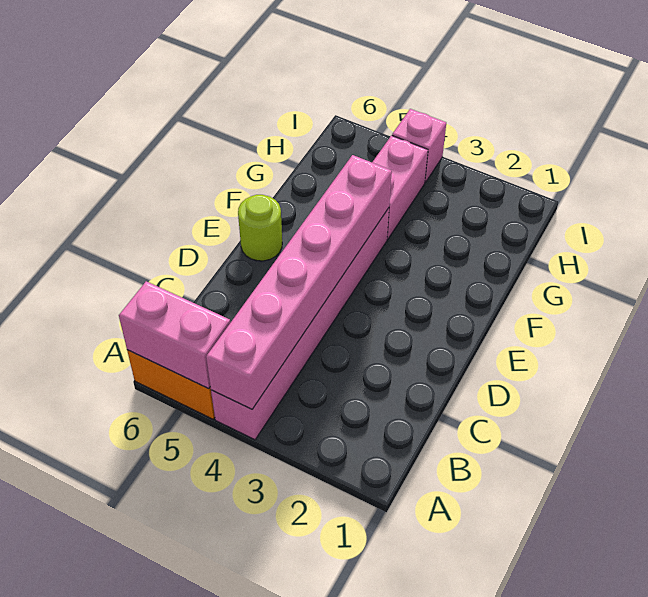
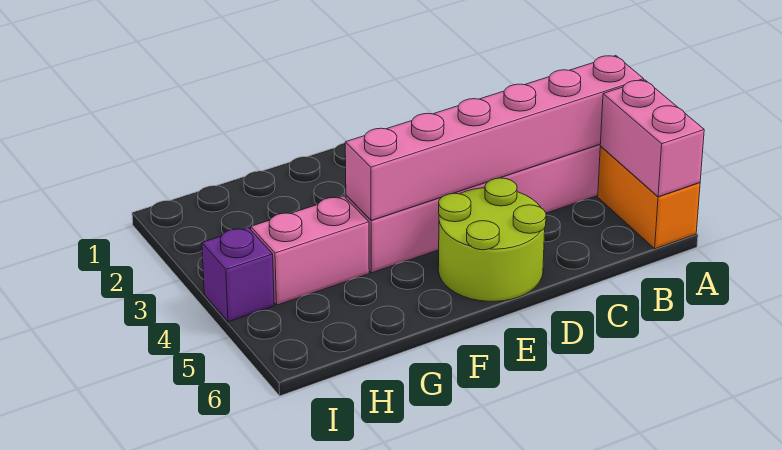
lime round brick E6 level 1 -> lime round brick D5:E6 level 1
pink brick I4 level 1 -> purple brick I4 level 1

